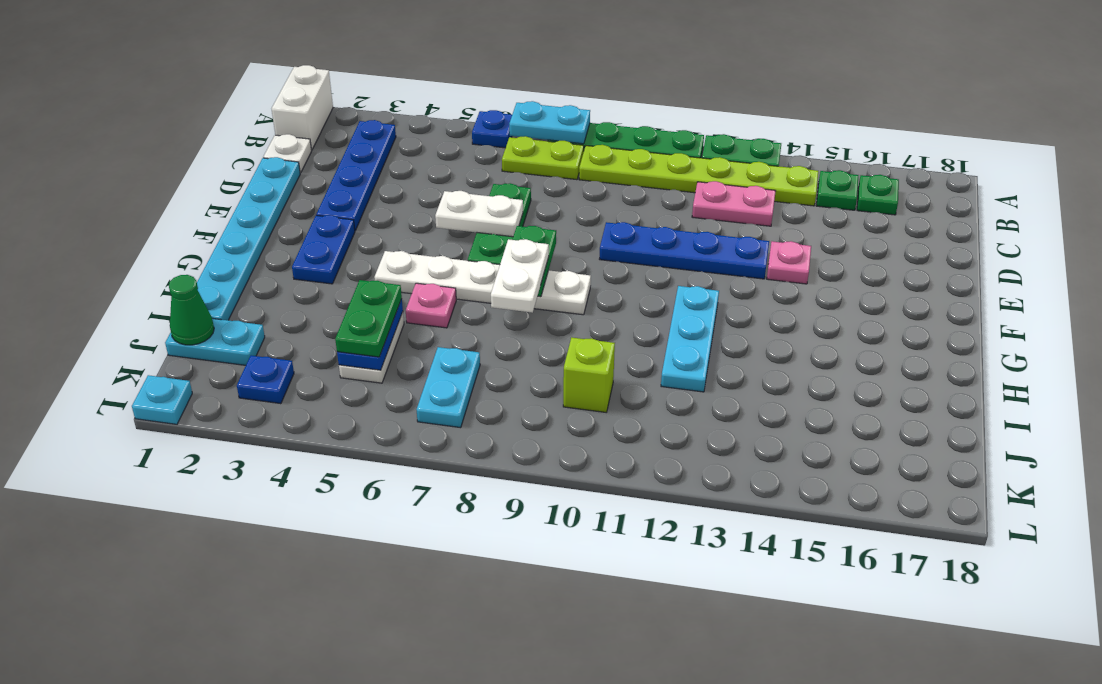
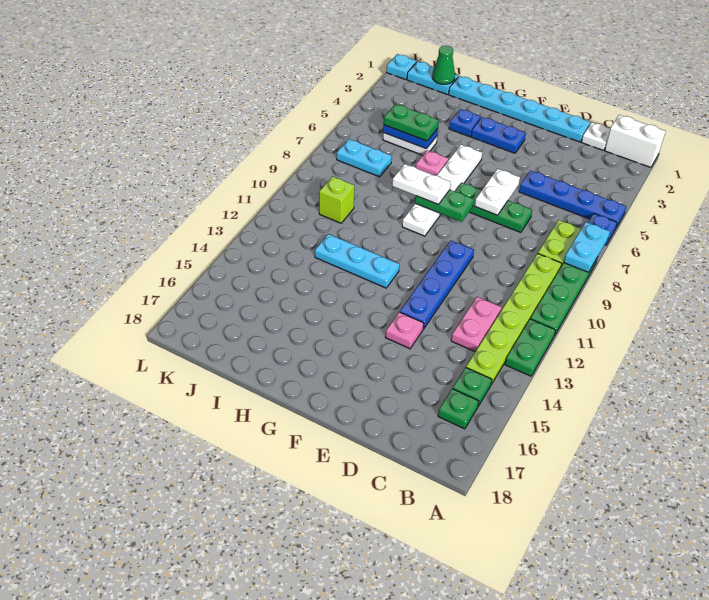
blue plate B3:E3 level 1 -> blue plate A5:D5 level 1
cyan plate J1:J2 level 1 -> cyan plate J1:K1 level 1
blue plate K3 level 1 -> blue plate H3 level 1

